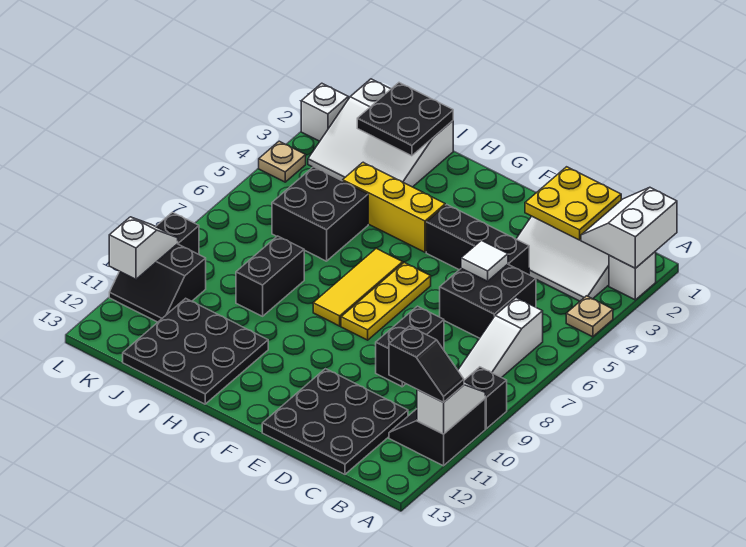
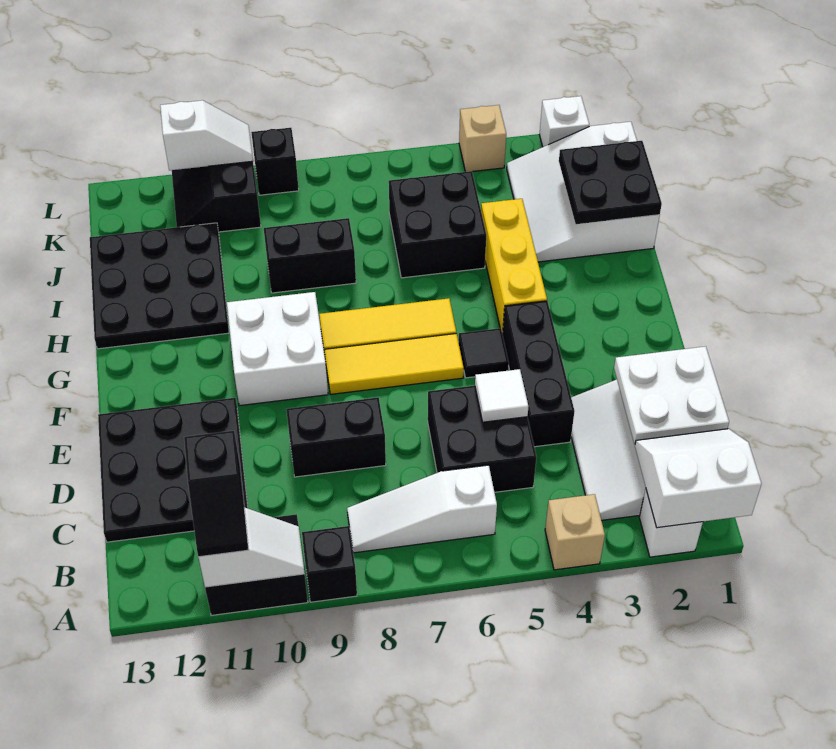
tan plate A4 level 1 -> tan brick A4 level 1
yellow plate C1:D2 level 2 -> white plate C1:D2 level 2
none -> black tile F5 level 1
yellow plate F6:F8 level 1 -> yellow tile F6:F8 level 1
none -> white brick F9:G10 level 1
tan plate L4 level 1 -> tan brick L4 level 1

